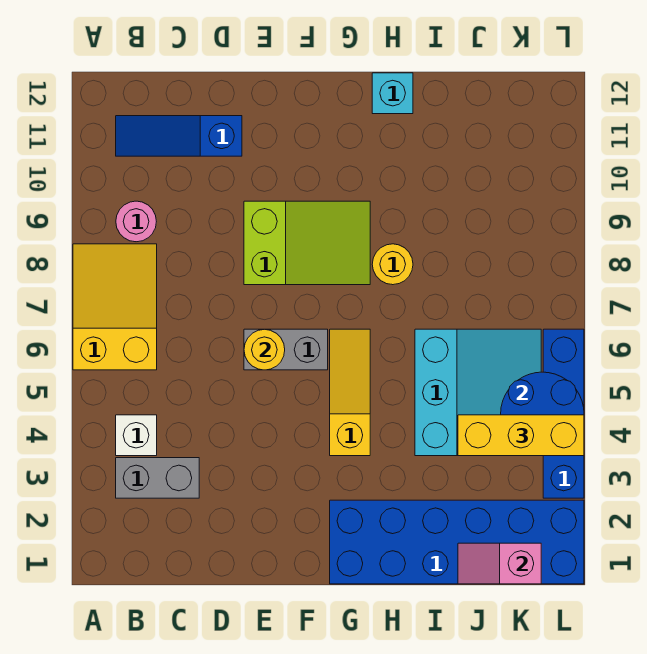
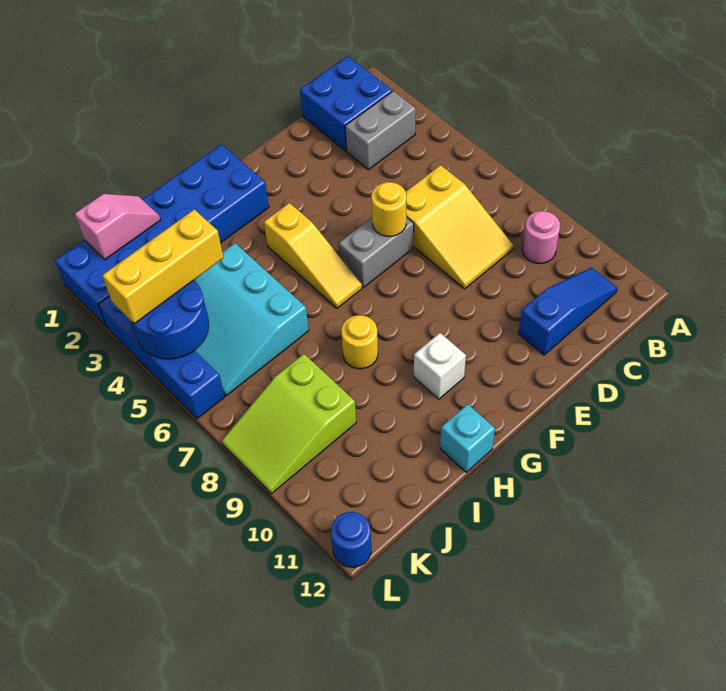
yellow slope A6:B8 level 1 top 6 -> yellow slope C6:D8 level 1 top 6
none -> blue brick B1:C2 level 1
white brick B4 level 1 -> white brick G10 level 1
lime slope E8:G9 level 1 top E -> lime slope J8:L9 level 1 top J
none -> blue round brick L12 level 1

